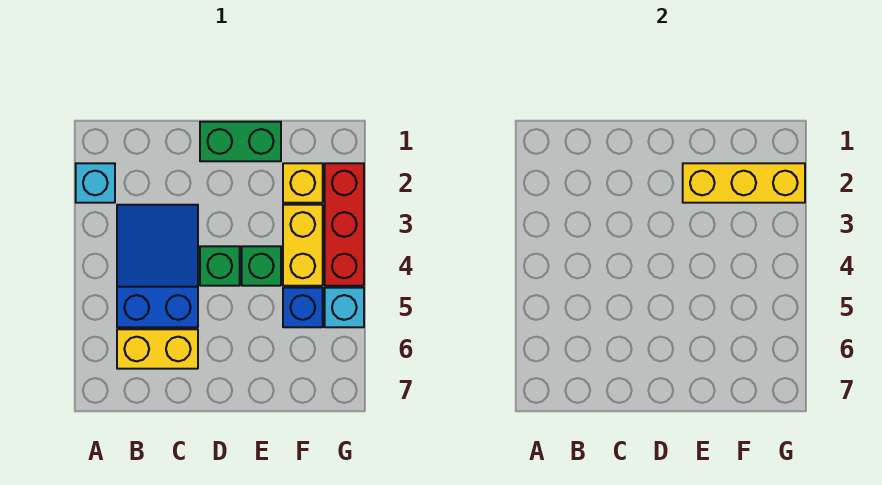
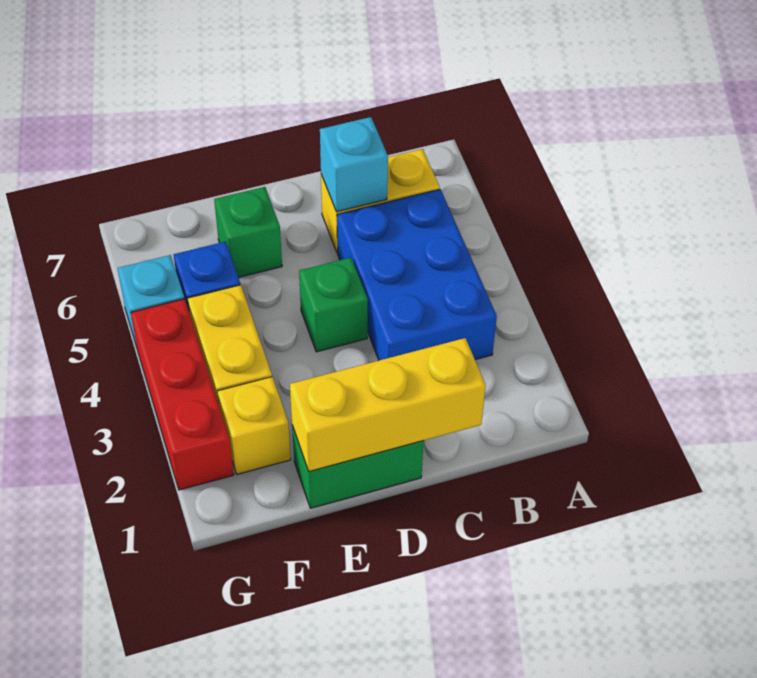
cyan brick A2 level 1 -> cyan brick C6 level 2
blue slope B3:C5 level 1 top 5 -> blue brick B3:C5 level 1
yellow brick E2:G2 level 2 -> yellow brick C1:E1 level 2
green brick E4 level 1 -> green brick E6 level 1

